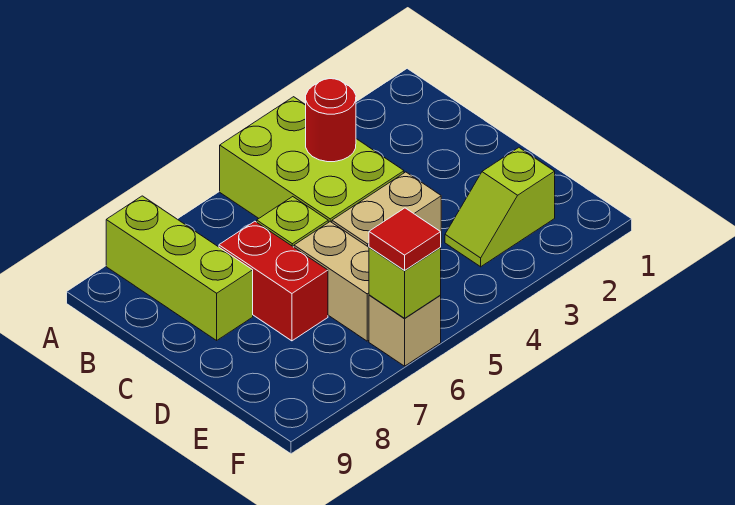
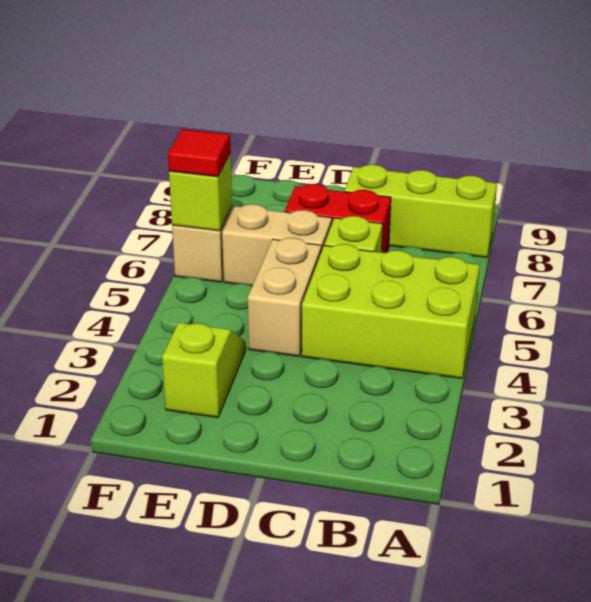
red round brick B4 level 2 -> none

